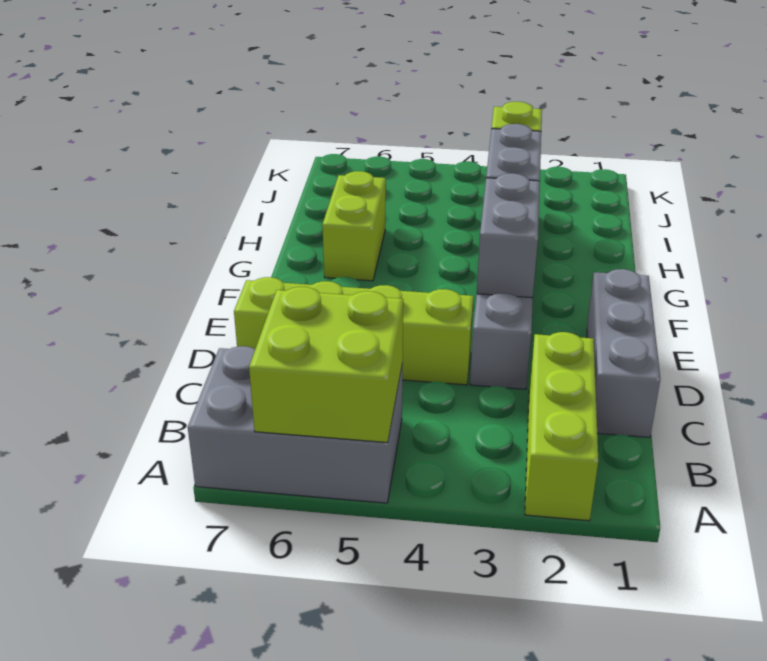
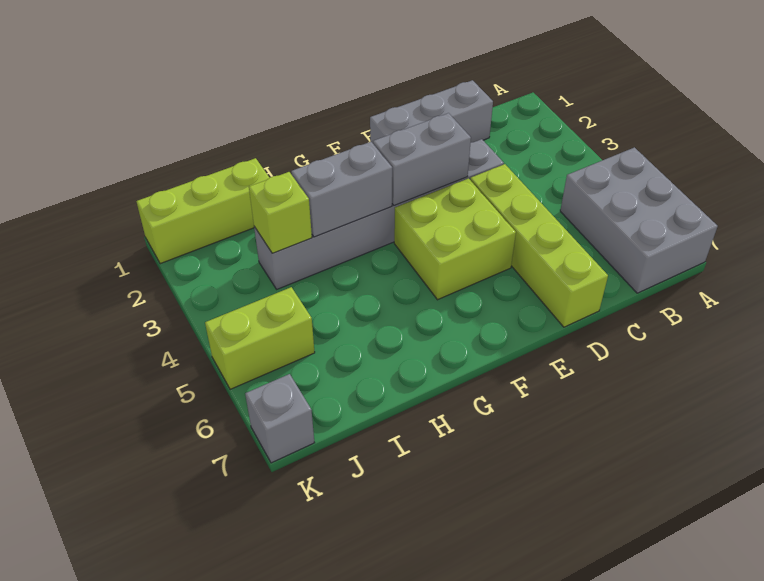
lime brick A2:C2 level 1 -> lime brick I1:K1 level 1
lime brick A5:B6 level 2 -> lime brick E4:F5 level 1
lime brick G6:H6 level 1 -> lime brick J5:K5 level 1
none -> grey brick K7 level 1

